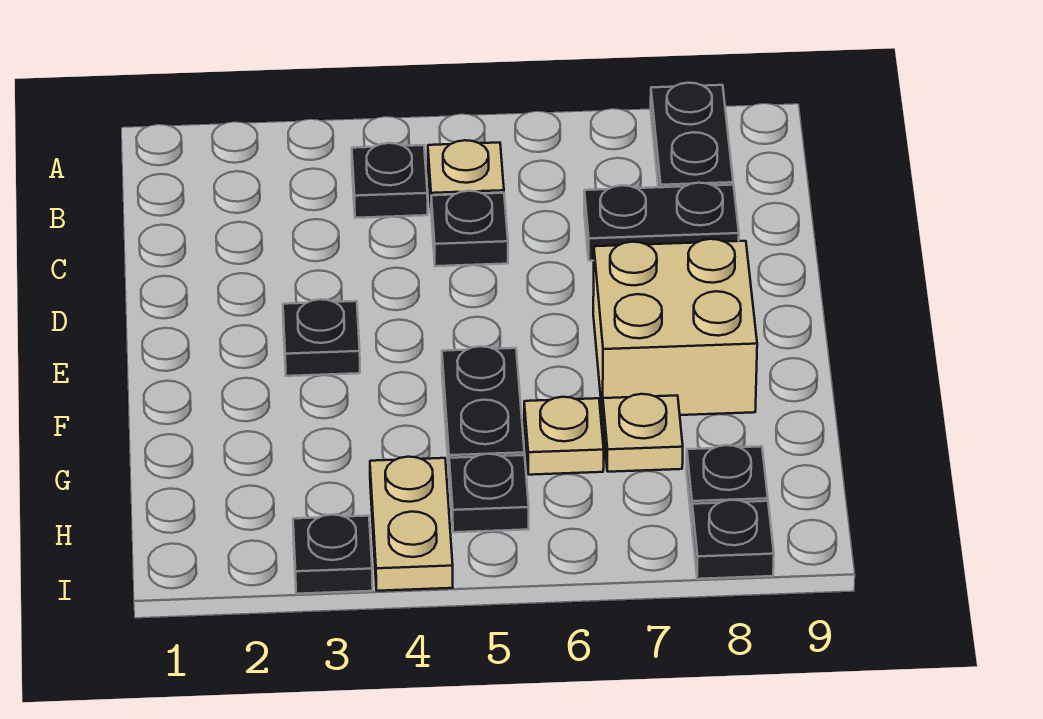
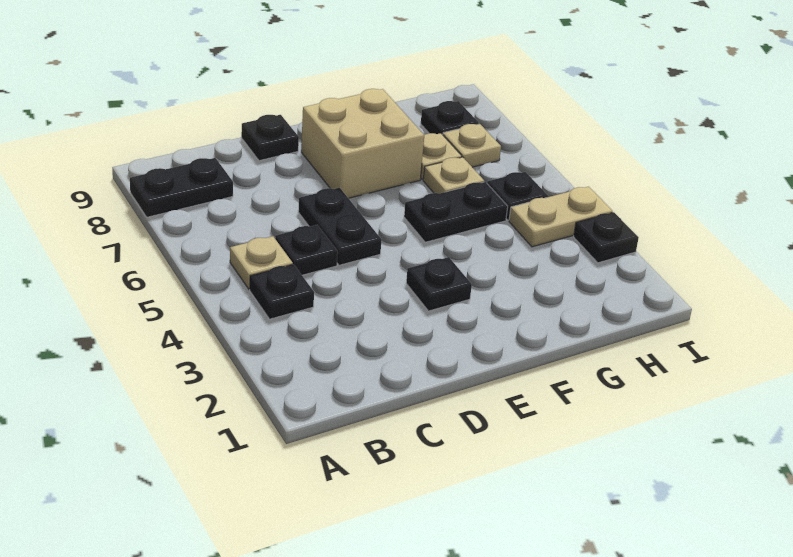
black plate C7:C8 level 1 -> black plate D5:D6 level 1
none -> tan plate H7 level 1
black plate I8 level 1 -> black plate D9 level 1

